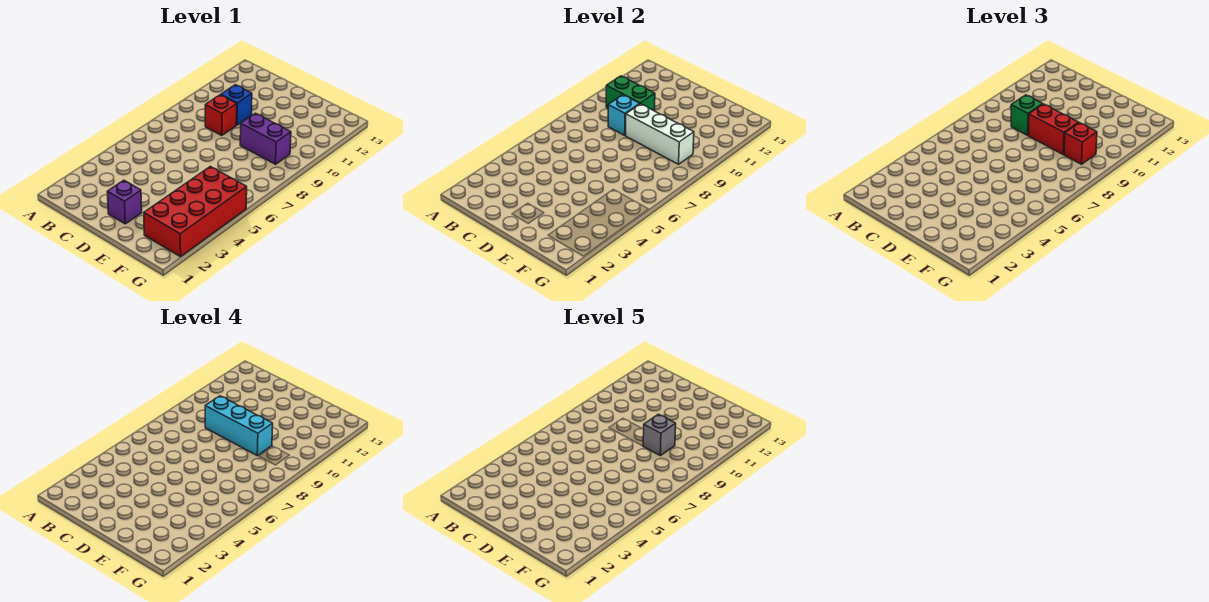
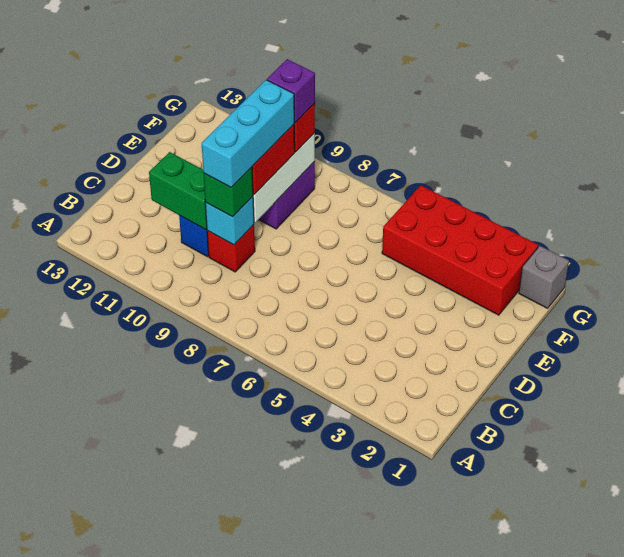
green brick B10:C10 level 2 -> green brick C10:C11 level 2
purple brick D2 level 1 -> purple brick F9 level 4
grey brick E9 level 5 -> grey brick G1 level 1

